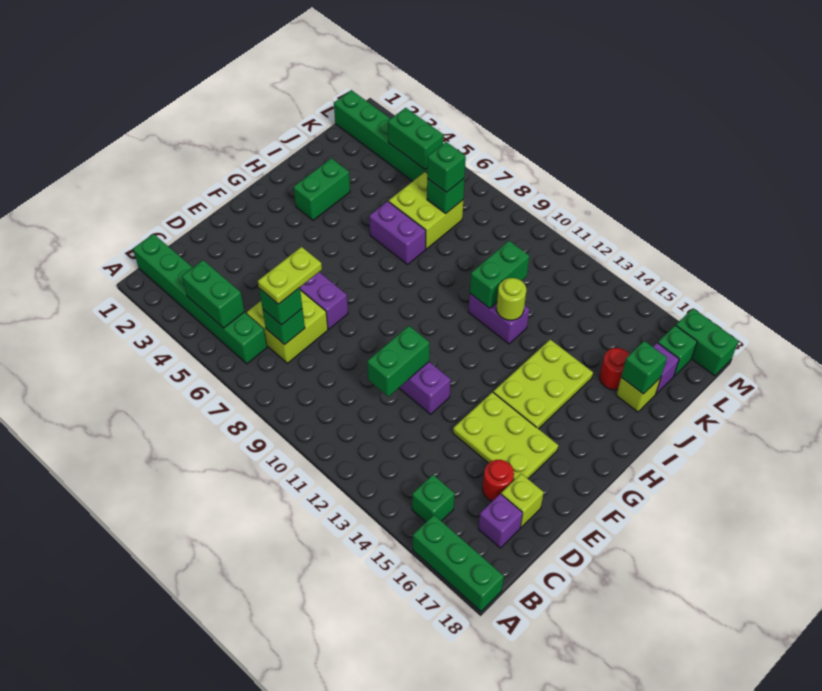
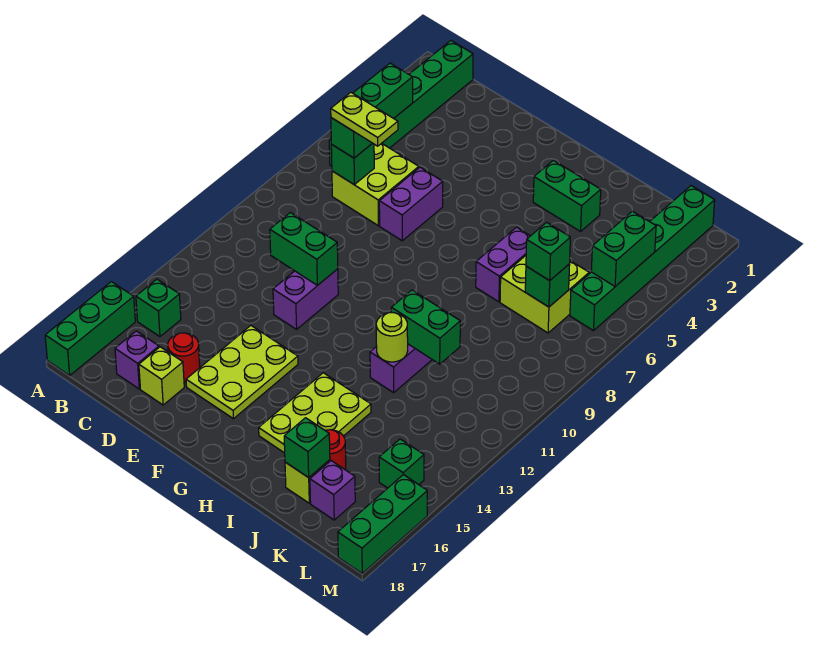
lime plate G14:I15 level 1 -> lime plate H14:I16 level 1
green brick L17 level 1 -> green brick L15 level 1
green brick M17:M18 level 1 -> green brick M16:M18 level 1

